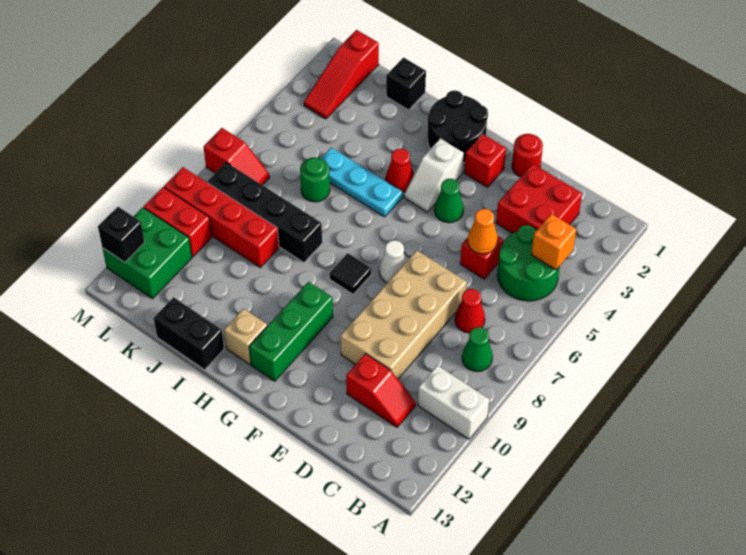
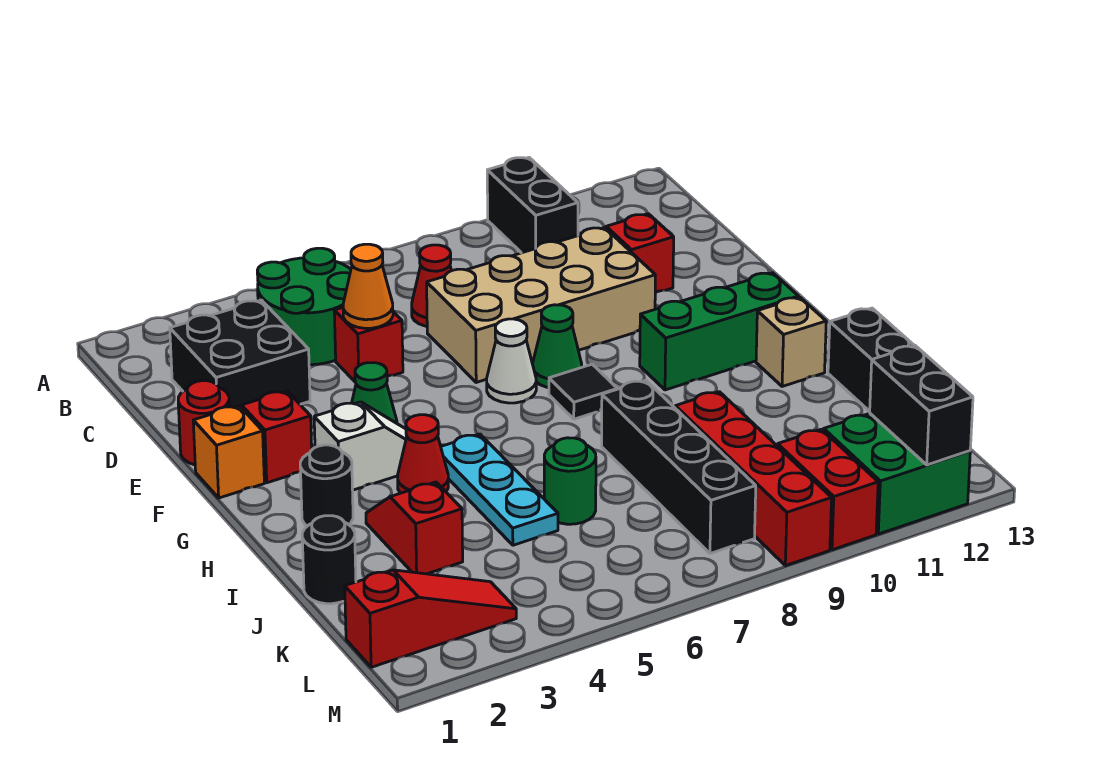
white brick A10:B10 level 1 -> black brick A10:B10 level 1
orange brick B4 level 2 -> orange brick F1 level 1
green cone B8 level 1 -> green cone F8 level 1
red brick C2:D3 level 1 -> black brick C2:D3 level 1
black round brick G1:H2 level 1 -> black round brick H2 level 1
black brick J1 level 1 -> black round brick J1 level 1
red slope L7:M7 level 1 top M -> red slope I3:J3 level 1 top J
black brick M12 level 2 -> black brick L12:M12 level 2

